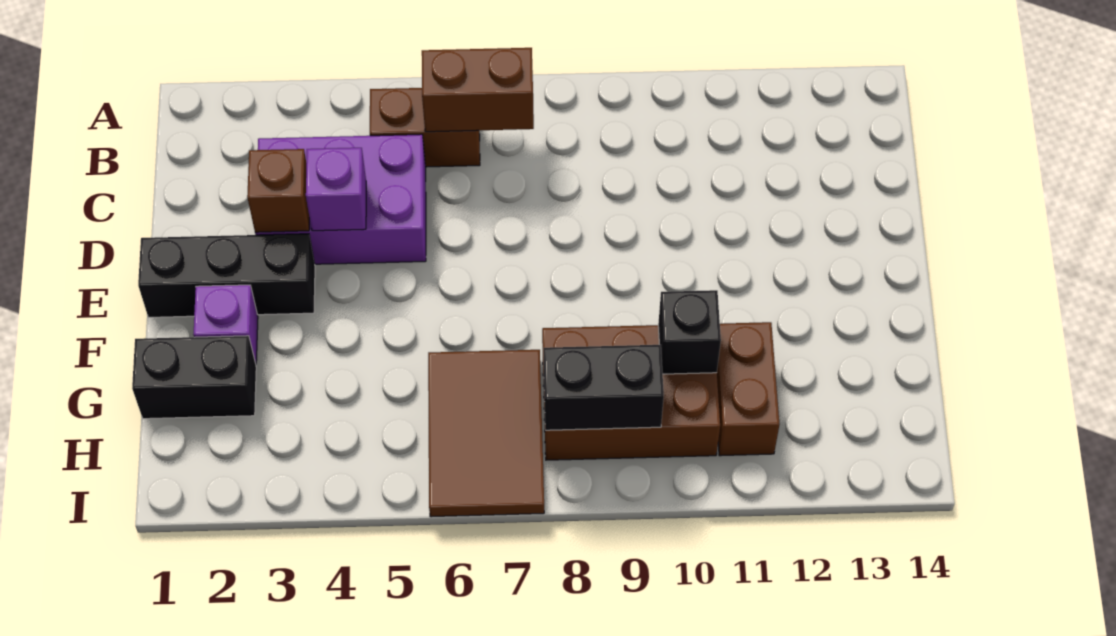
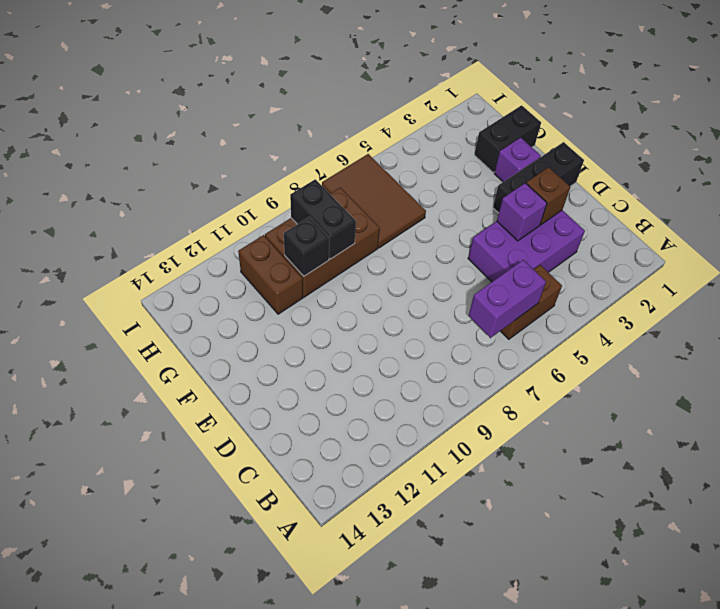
brown brick B6:B7 level 2 -> purple brick B6:B7 level 2
black brick H8:H9 level 2 -> black brick G9:H9 level 2

